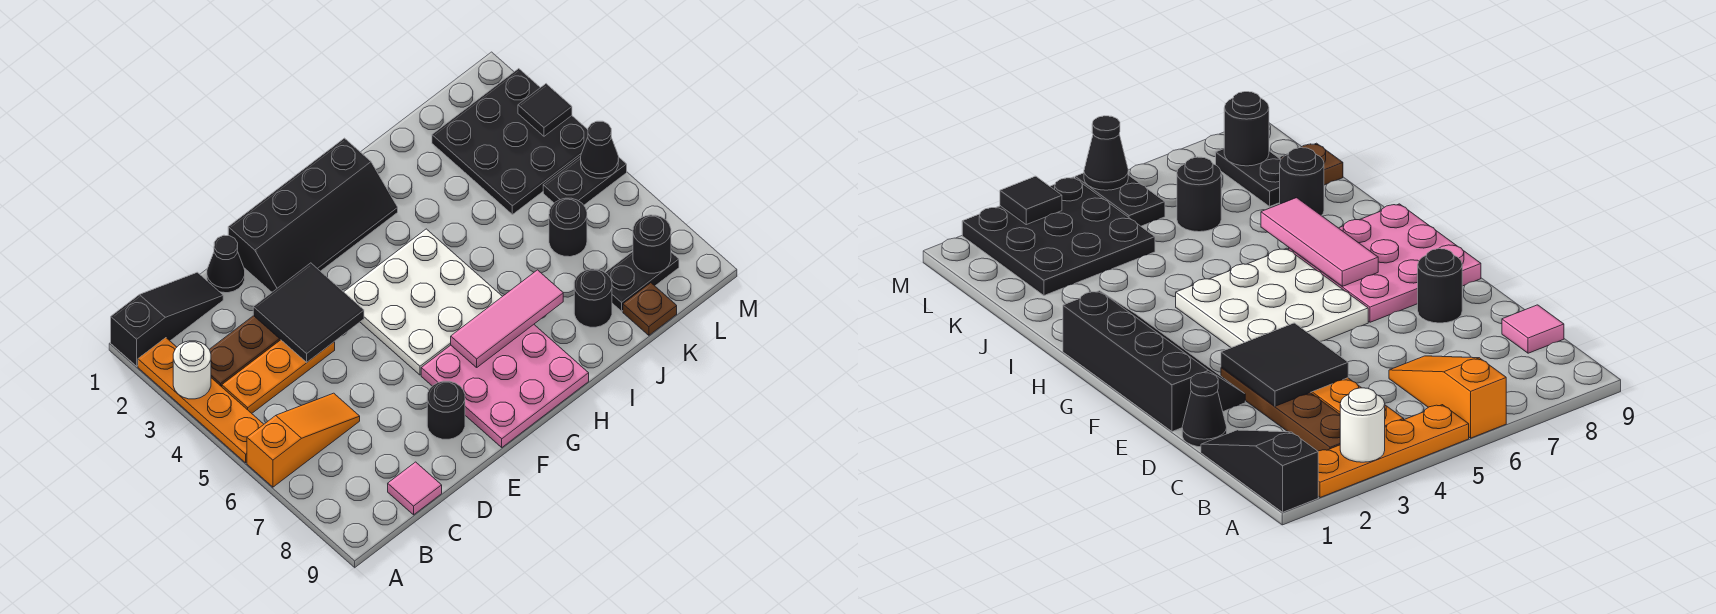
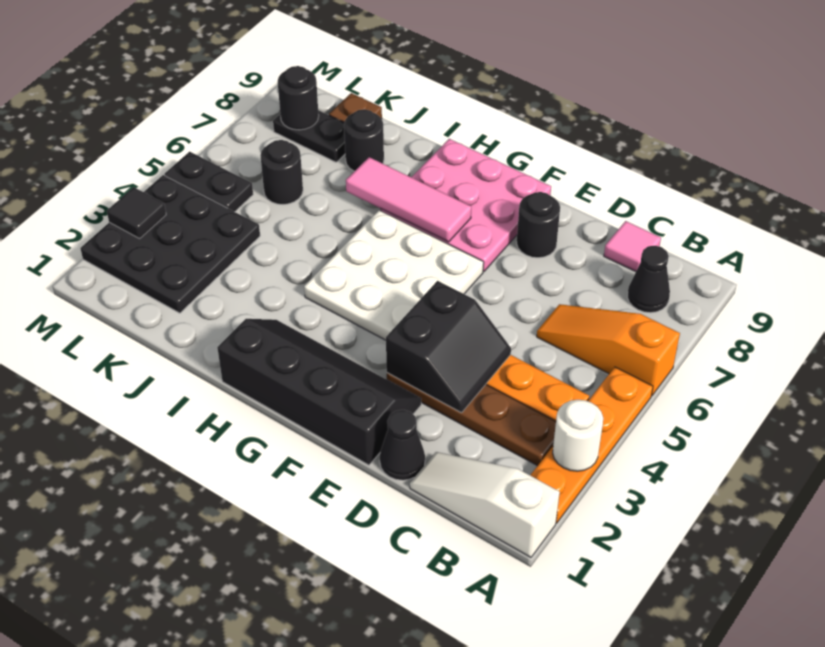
black slope A1:C1 level 1 top A -> white slope A1:C1 level 1 top A
black tile D3:E4 level 2 -> black slope D3:E4 level 2 top E
black cone M5 level 2 -> black cone B8 level 1

